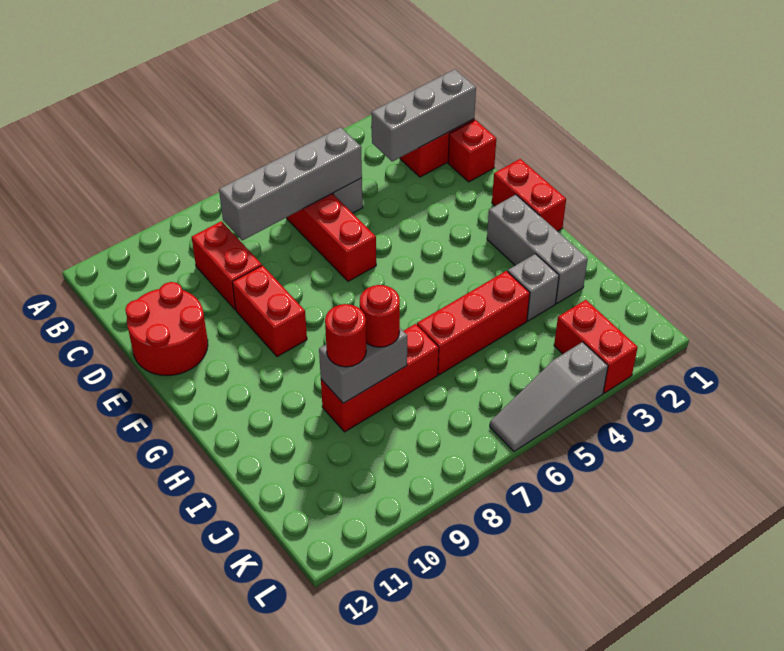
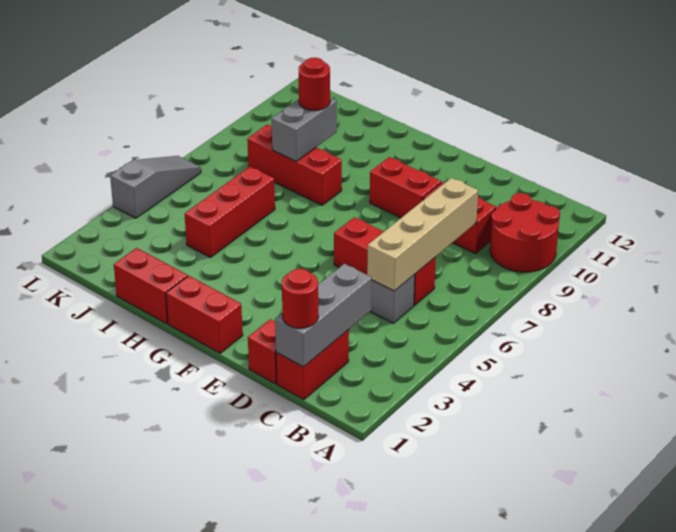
grey brick C5:C8 level 2 -> tan brick C5:C8 level 2
red round brick D11:E12 level 1 -> red round brick A9:B10 level 1
grey brick G2:I2 level 1 -> none
grey brick I3 level 1 -> none
red brick I7:I9 level 1 -> red brick H8:J8 level 1
red round brick I8 level 3 -> red round brick C1 level 3
red brick K3:L3 level 1 -> red brick H1:I1 level 1

